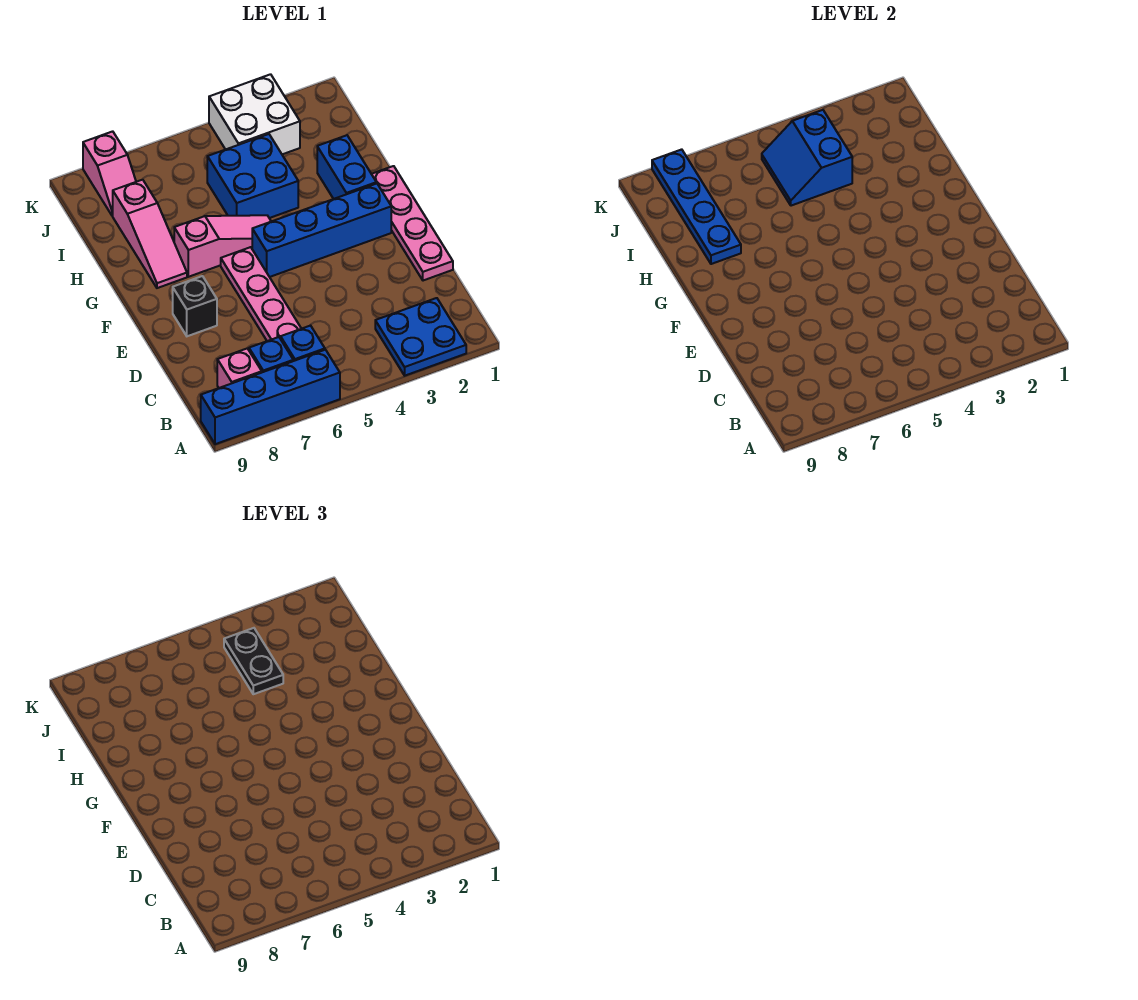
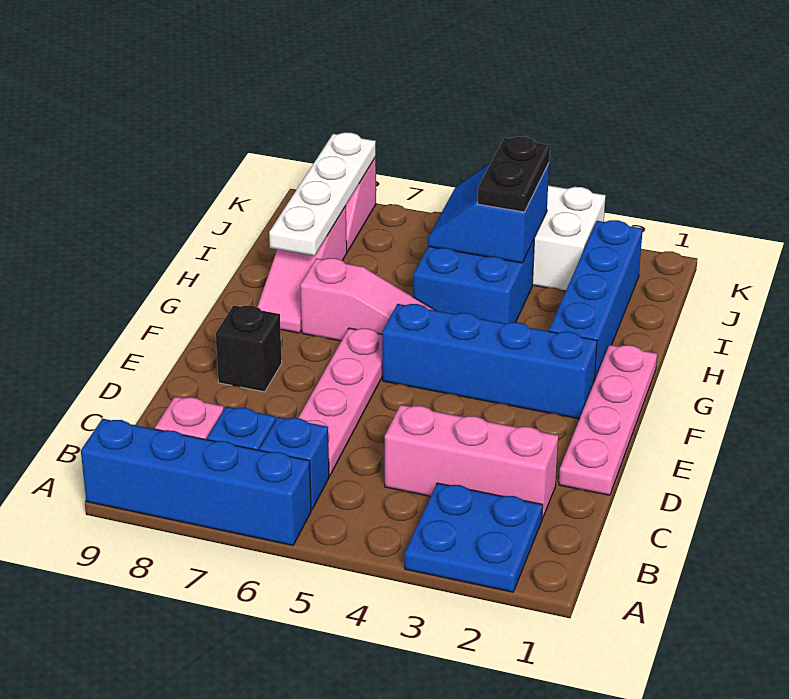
none -> pink brick C2:C4 level 1
blue brick G2:H2 level 1 -> blue brick G2:J2 level 1
blue plate H8:K8 level 2 -> white plate H8:K8 level 2

